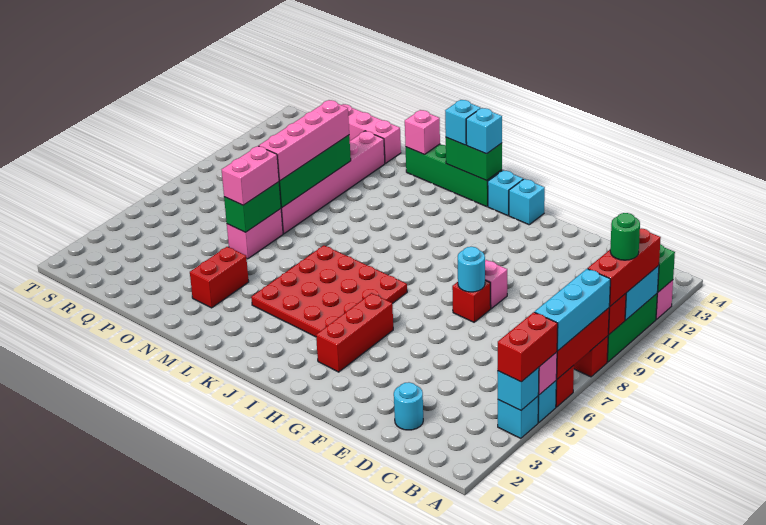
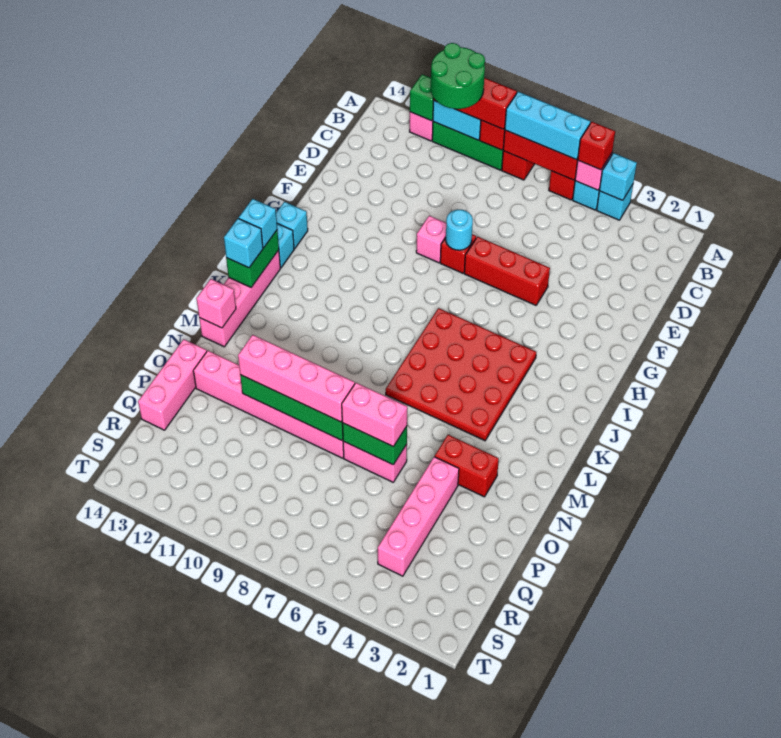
red brick A4:A5 level 3 -> red brick A5 level 3
green round brick A10 level 4 -> green round brick A10:B11 level 4
cyan round brick D2 level 1 -> none
red brick H3:H5 level 1 -> red brick F5:F7 level 1
green brick J14:M14 level 1 -> pink brick J14:M14 level 1
none -> pink brick O4:R4 level 1

